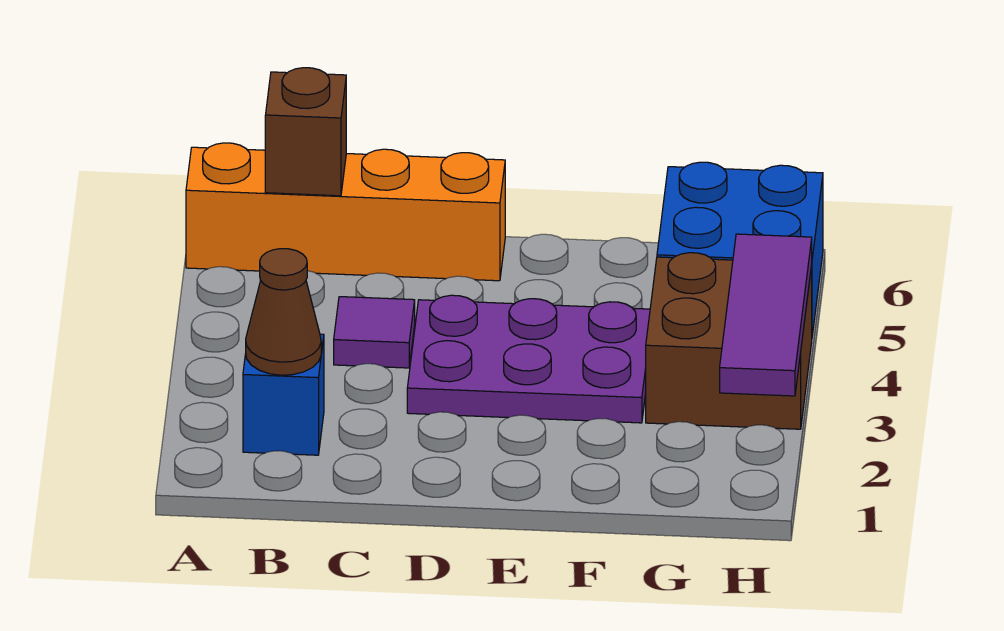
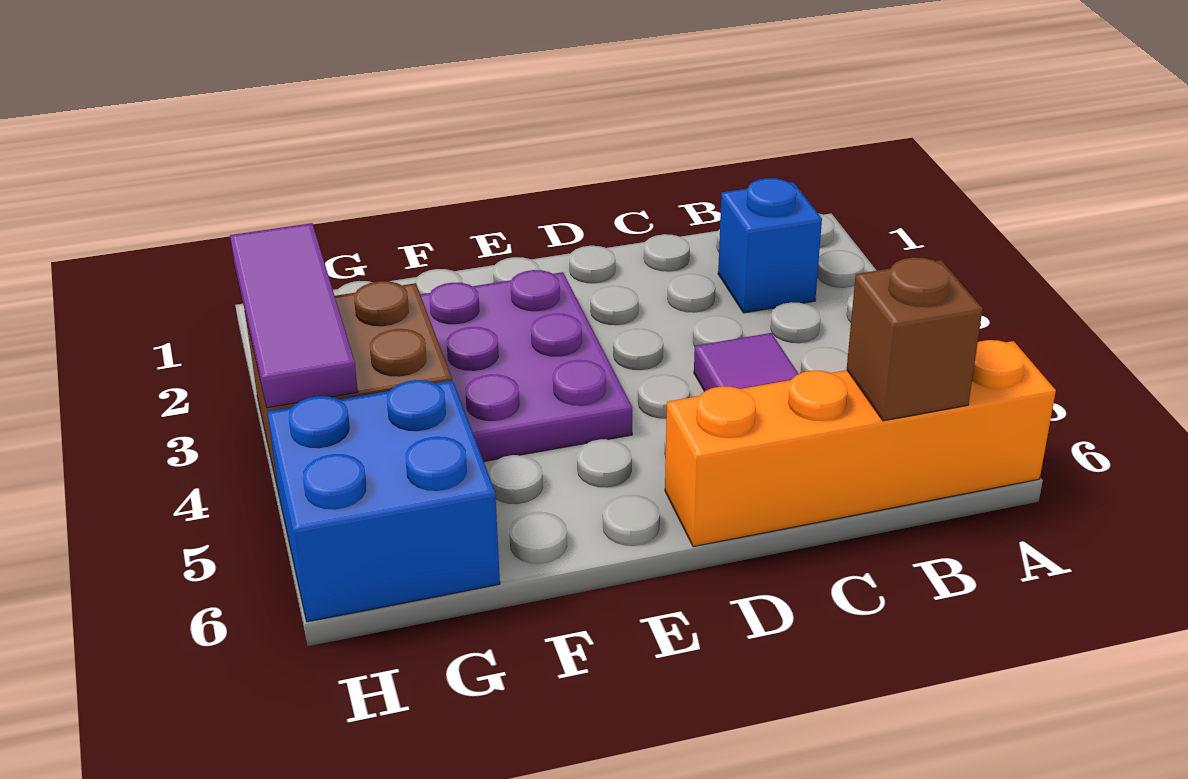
brown cone B2 level 2 -> none
purple plate D3:F4 level 1 -> purple plate E2:F4 level 1

